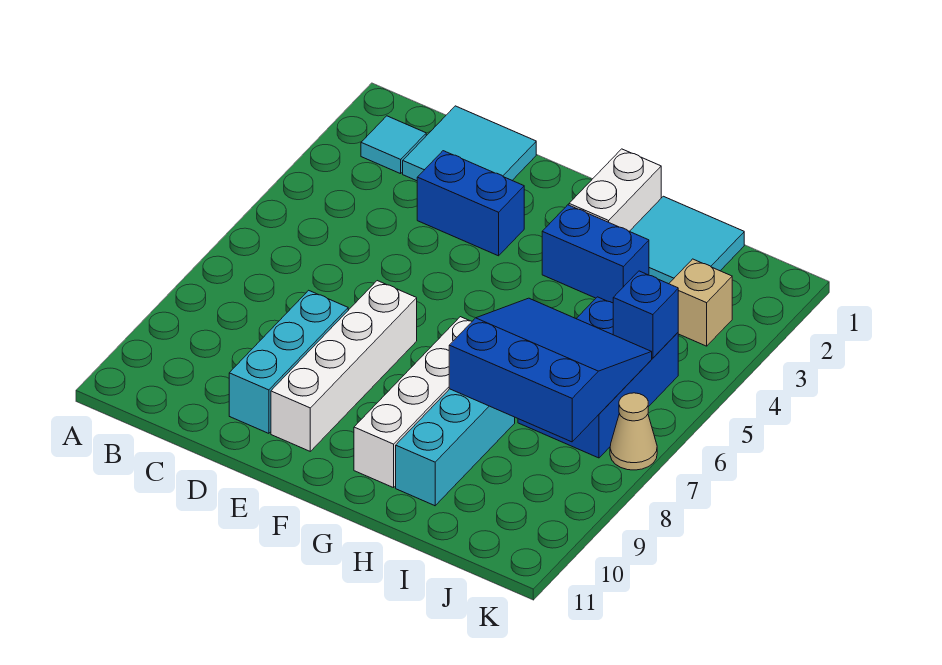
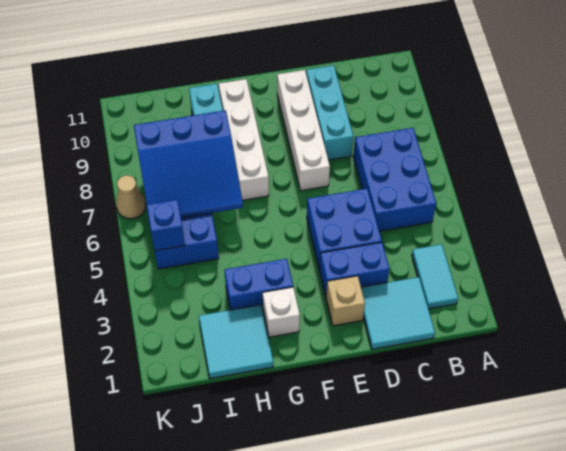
cyan tile B2 level 1 -> cyan tile B2:B3 level 1
none -> blue brick B5:C7 level 1
none -> blue brick D4:E5 level 1
white brick G1:G2 level 1 -> white brick G2 level 1
tan brick J3 level 1 -> tan brick E2 level 1

